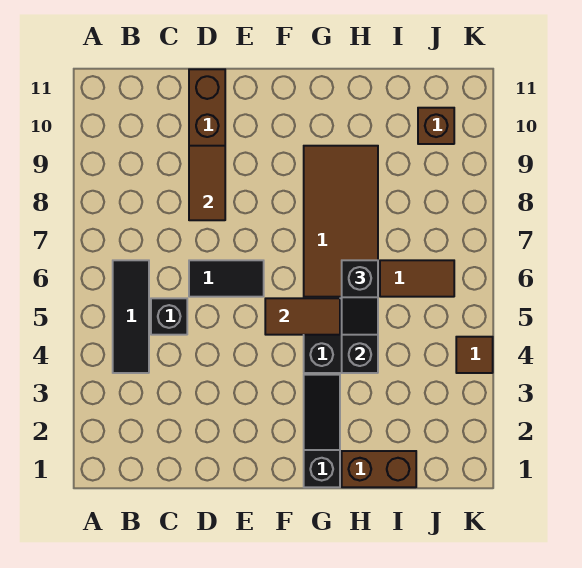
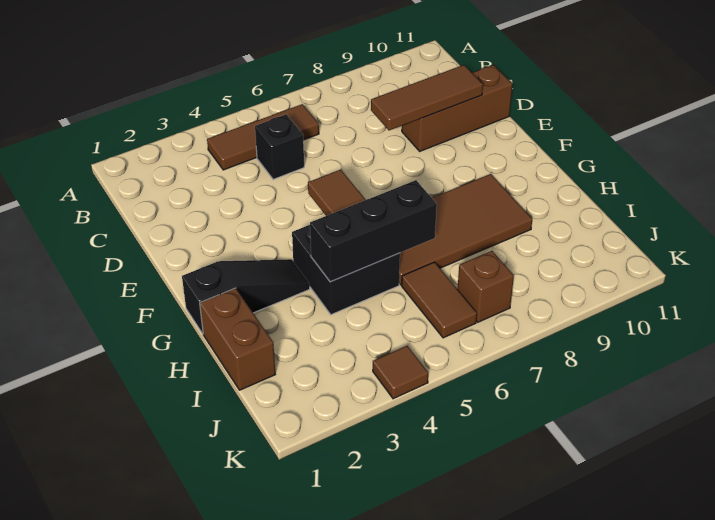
black tile B4:B6 level 1 -> brown tile B4:B6 level 1
black tile D6:E6 level 1 -> none
brown tile D8:D9 level 2 -> brown tile D8:D10 level 2
black slope H5:H6 level 3 top 6 -> none
brown brick J10 level 1 -> brown brick J7 level 1

